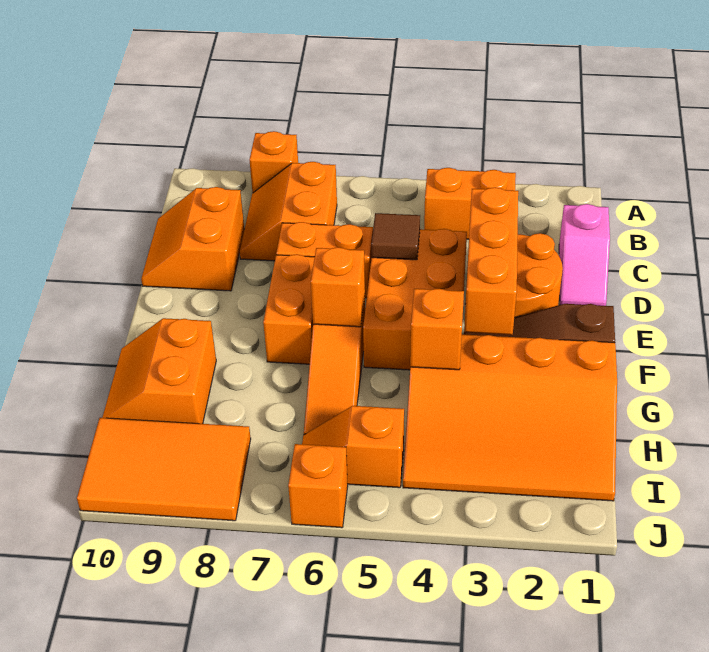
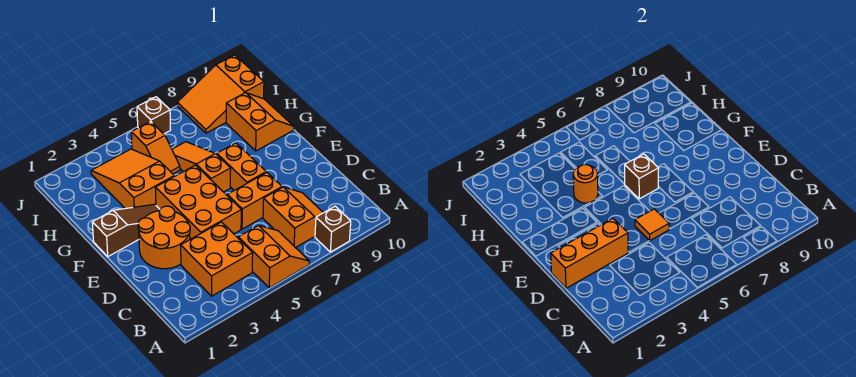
orange brick A8 level 1 -> brown brick A8 level 1
orange brick B3:B4 level 1 -> orange brick B3:C4 level 1
pink slope C1:D1 level 1 top C -> none
orange slope C9:D10 level 1 top 9 -> orange slope A5:B6 level 1 top 5
orange brick D3:F3 level 2 -> orange brick D1:D3 level 2
brown tile D5 level 2 -> orange tile D5 level 2
orange brick F6 level 2 -> brown brick F6 level 2
orange slope G1:I4 level 1 top G -> orange slope G3:I4 level 1 top G
orange brick G4 level 2 -> orange round brick G4 level 2
orange slope I5:I6 level 1 top 5 -> orange slope H5:I5 level 1 top I
orange tile I8:J10 level 1 -> orange slope I8:J10 level 1 top 10
orange brick J6 level 1 -> brown brick J6 level 1

